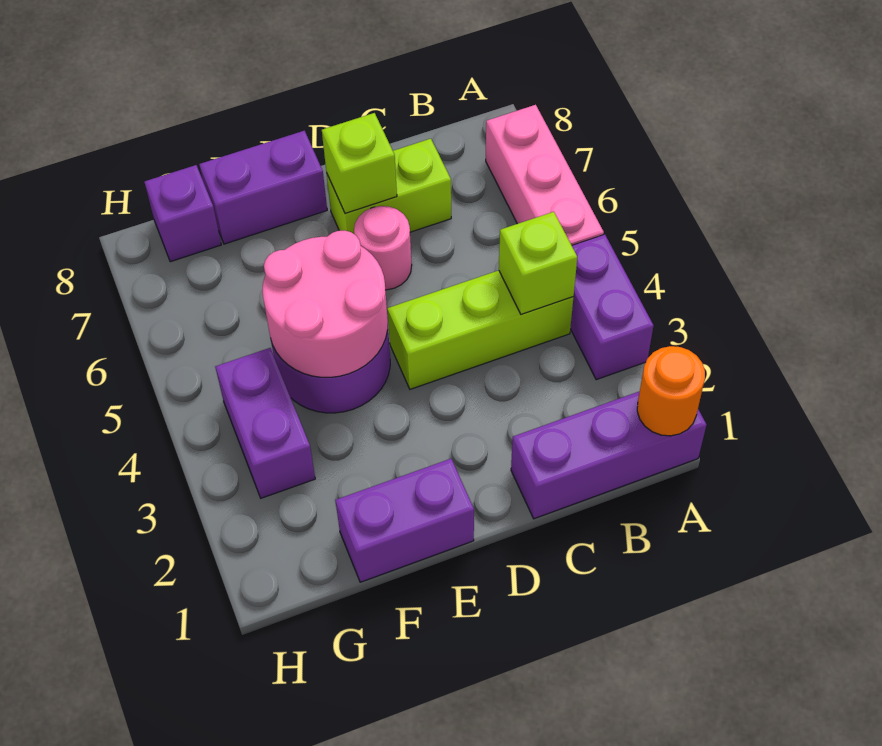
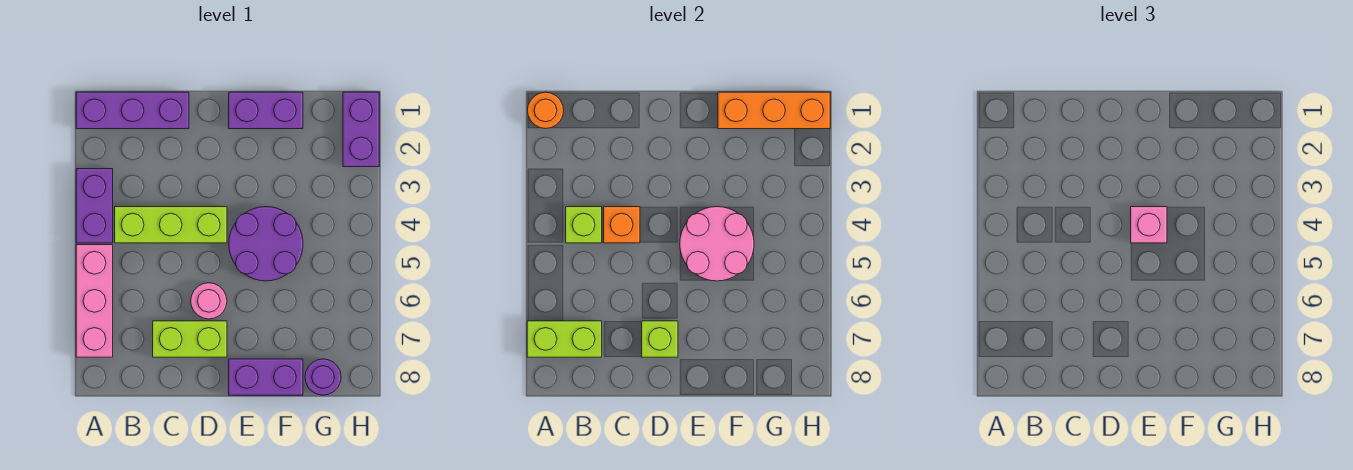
none -> lime brick A7:B7 level 2
none -> orange brick C4 level 2
none -> pink brick E4 level 3
none -> orange brick F1:H1 level 2
purple brick G3:G4 level 1 -> purple brick H1:H2 level 1
purple brick G8 level 1 -> purple round brick G8 level 1

